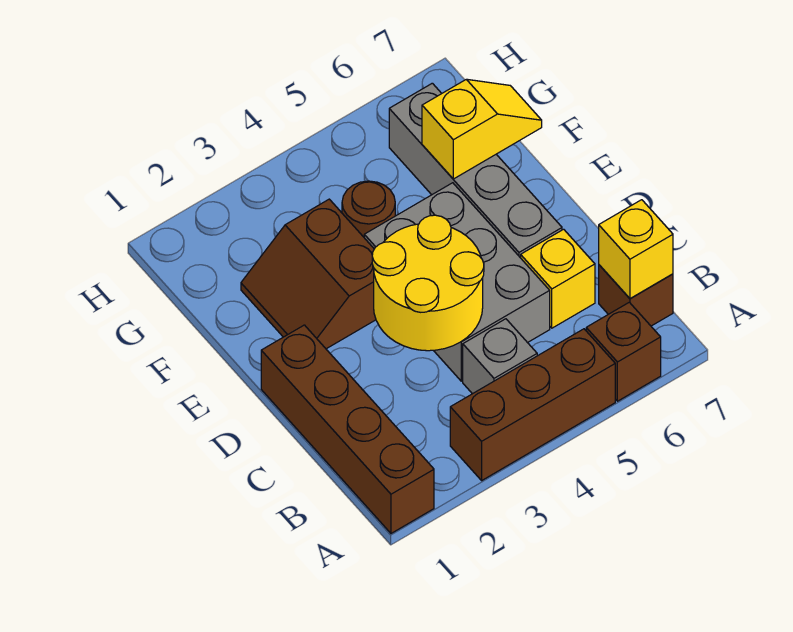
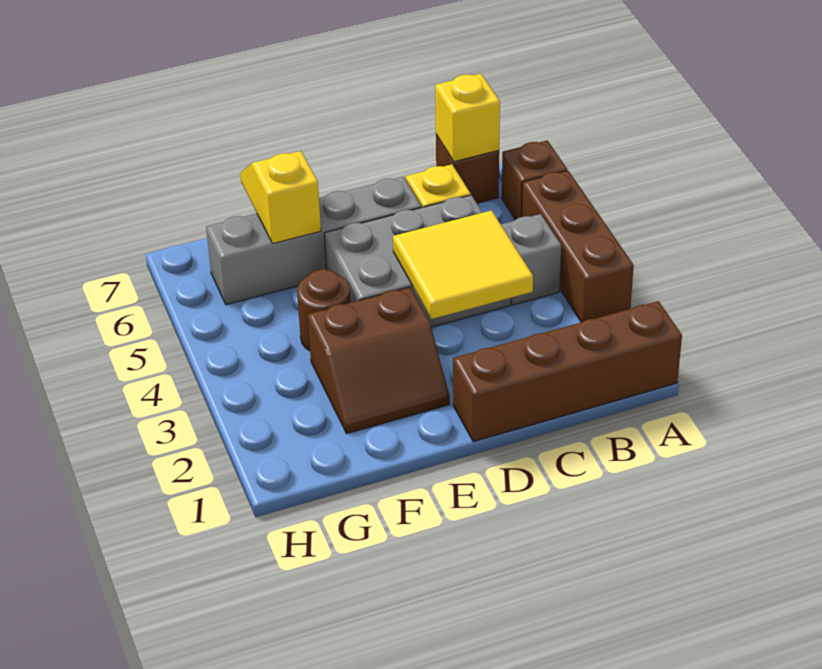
yellow round brick C3:D4 level 2 -> yellow tile C3:D4 level 2

